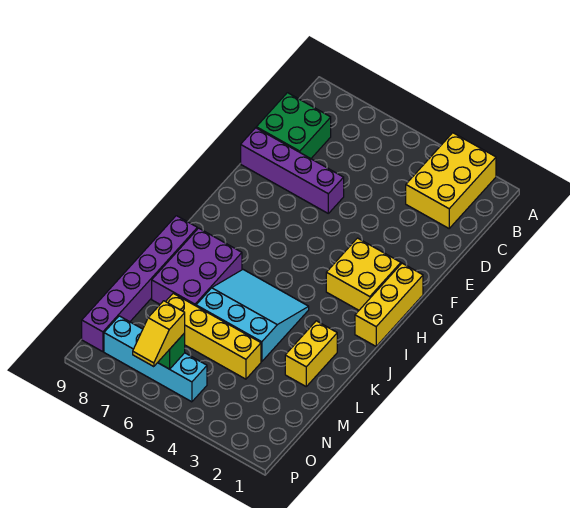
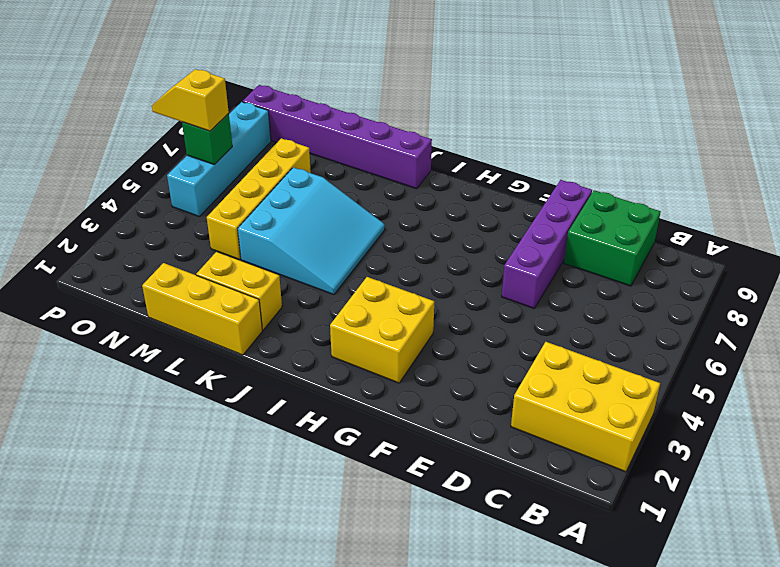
yellow brick G1:I1 level 1 -> yellow brick K1:M1 level 1
purple brick J7:L8 level 1 -> none

